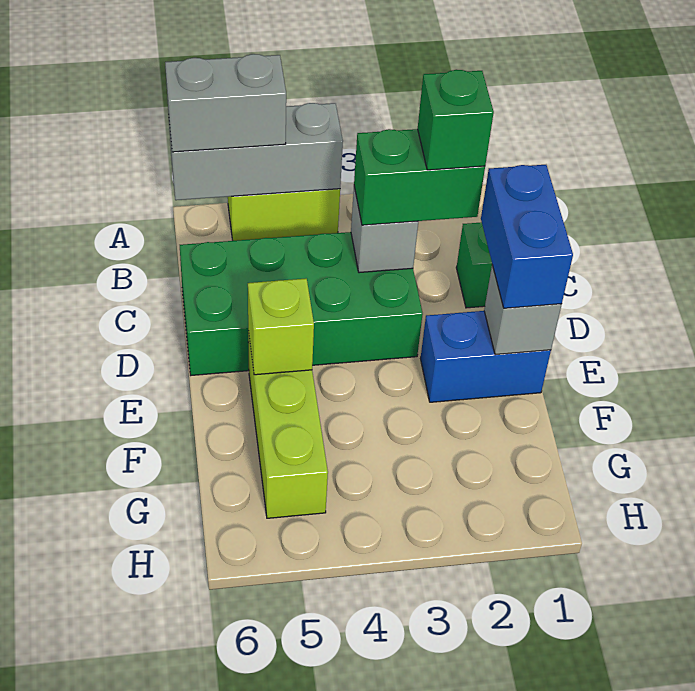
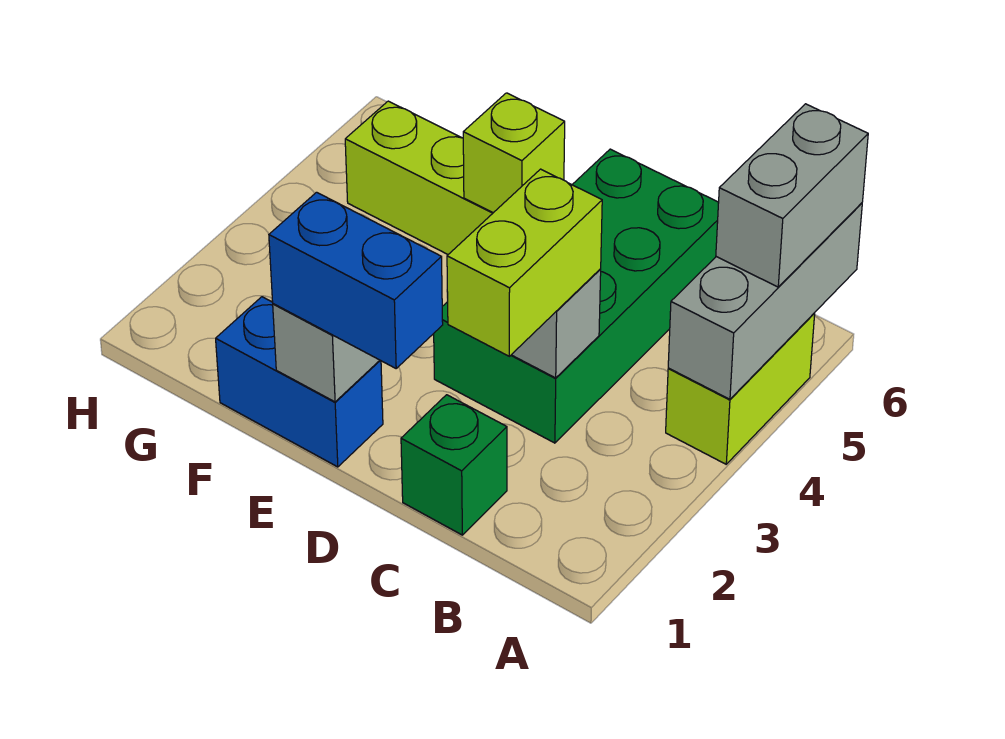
green brick C2:C3 level 3 -> lime brick C2:C3 level 3
green brick C2 level 4 -> none
blue brick E1:E2 level 1 -> blue brick E1:F1 level 1

